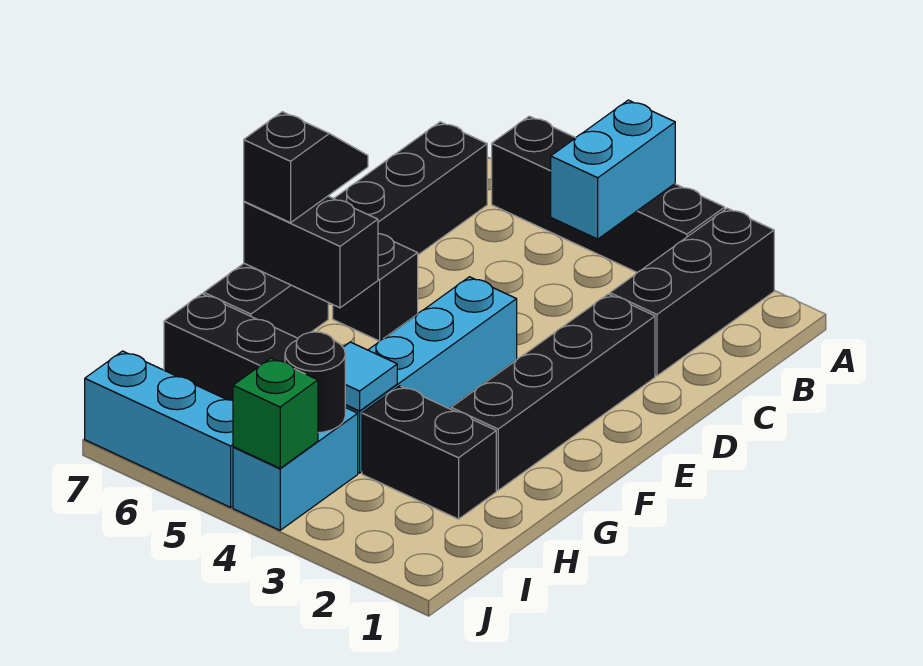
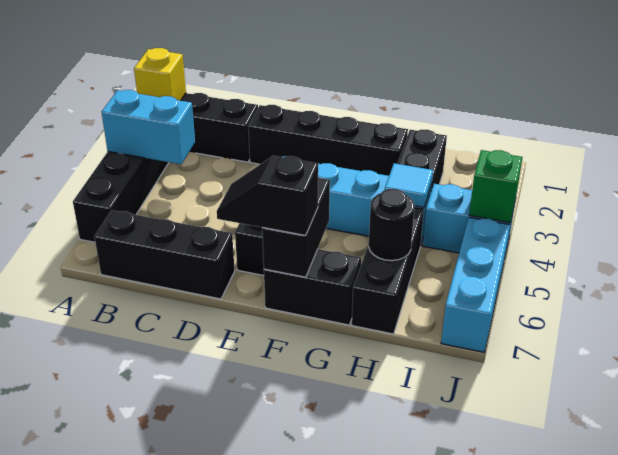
none -> yellow brick A2 level 2
black round brick I4 level 2 -> black round brick H6 level 2

